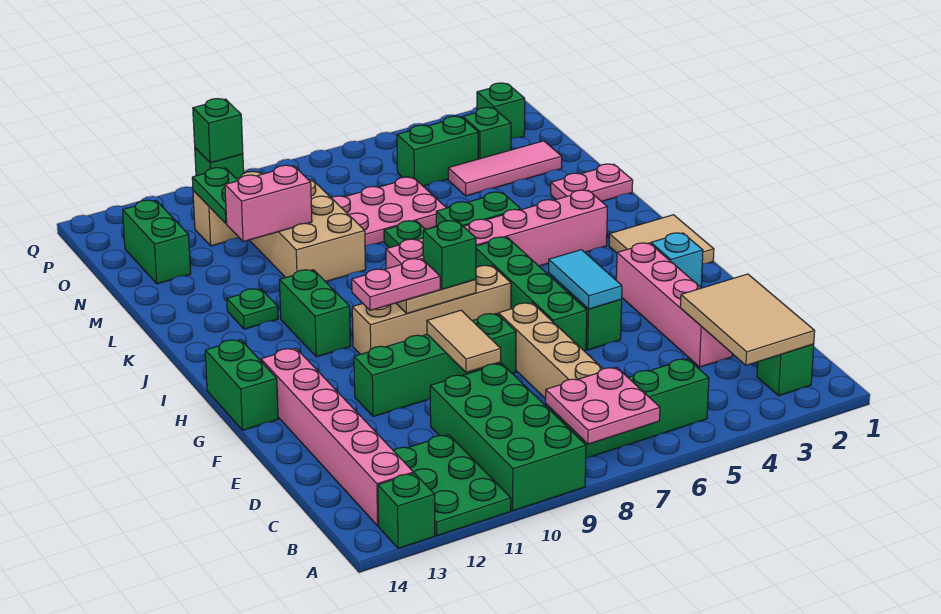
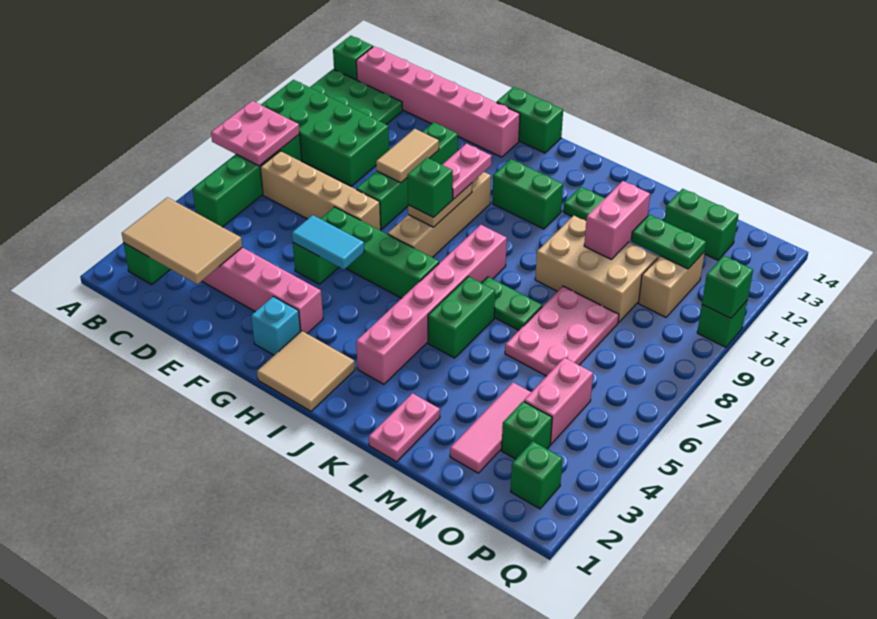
tan tile E9:F9 level 2 -> tan tile F9:F10 level 2
green brick O4:O5 level 1 -> pink brick O4:O5 level 1

